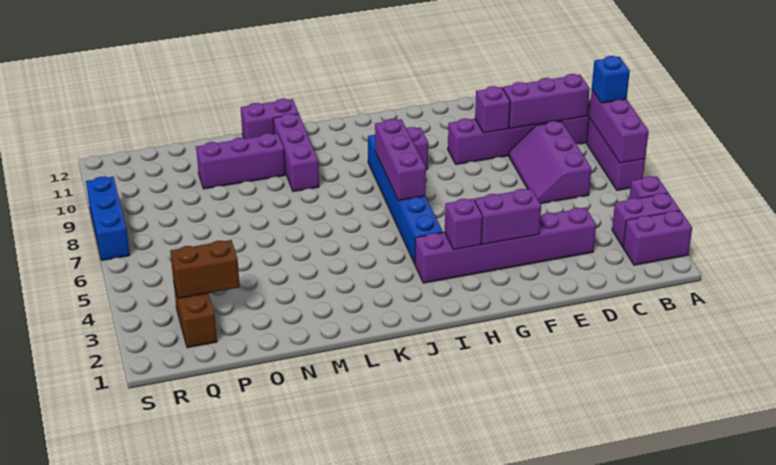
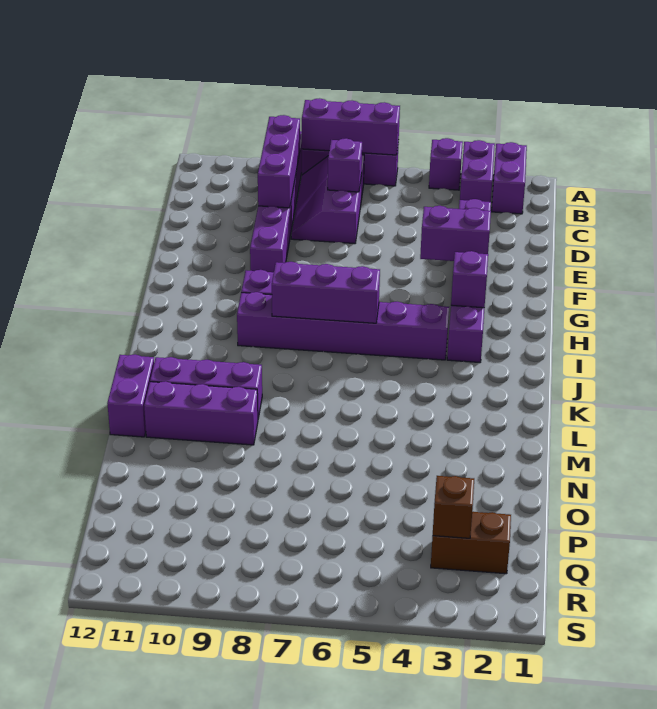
blue brick A8 level 3 -> none
purple slope C6:D8 level 1 top C -> purple slope B7:D8 level 1 top 7
purple brick E9 level 2 -> purple brick C7 level 2
purple brick F3:G3 level 2 -> purple brick F3:F4 level 2
blue brick I4:I9 level 1 -> purple brick I4:I9 level 1
purple brick M10:O10 level 1 -> purple brick M9:M11 level 1
brown brick P3:Q3 level 2 -> brown brick Q3 level 2
blue brick S7:S9 level 1 -> none

